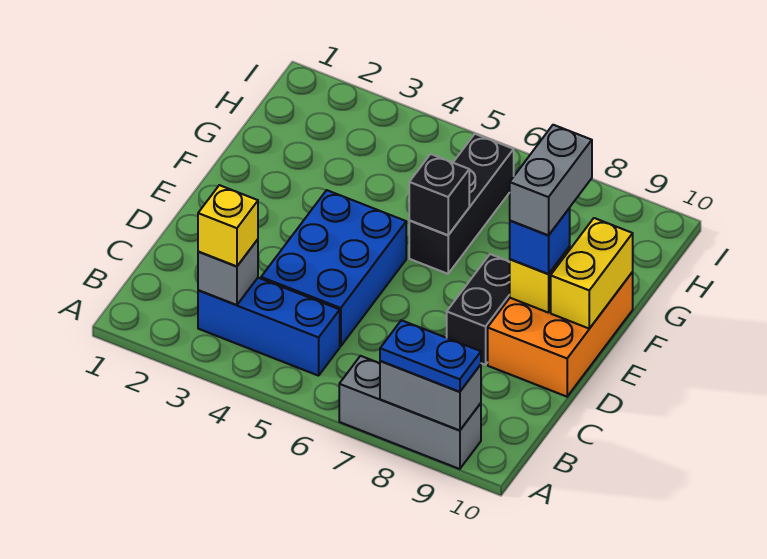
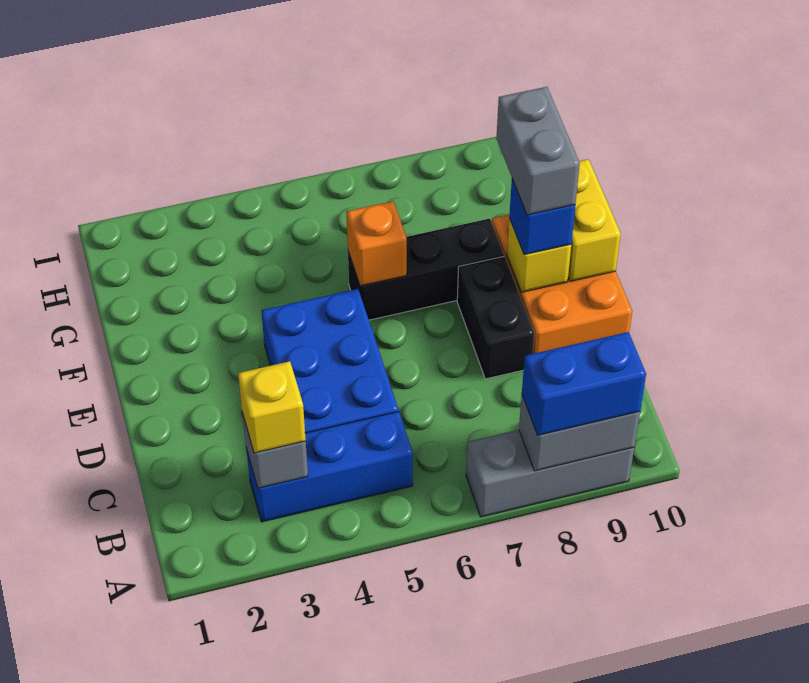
blue plate A8:A9 level 3 -> blue brick A8:A9 level 3
black brick F6:H6 level 1 -> black brick F6:F8 level 1
black brick F6 level 2 -> orange brick F6 level 2

